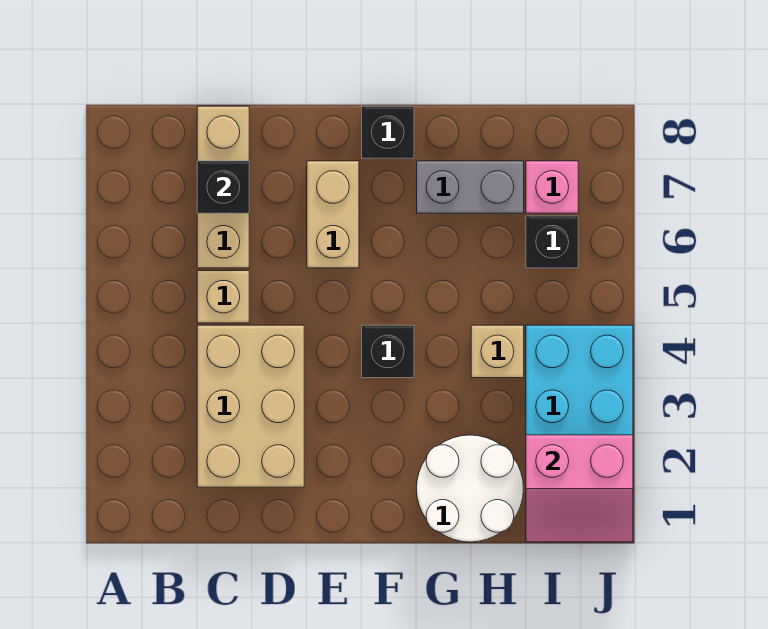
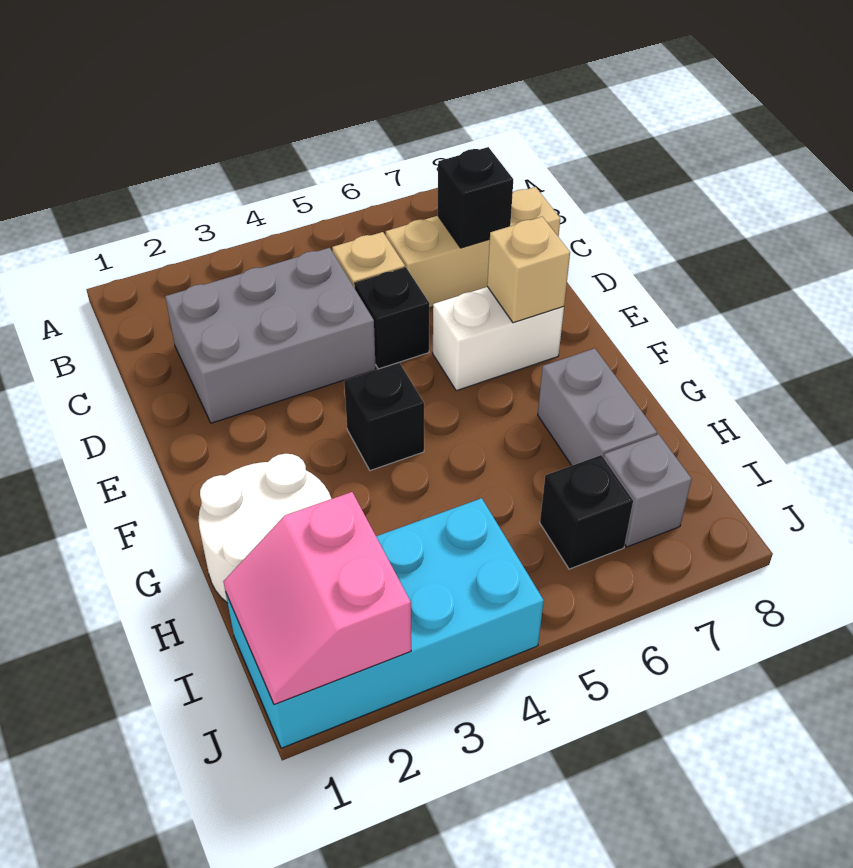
tan brick C2:D4 level 1 -> grey brick C2:D4 level 1
tan brick E6:E7 level 1 -> white brick E6:E7 level 1
black brick F8 level 1 -> black brick D5 level 1
tan brick H4 level 1 -> tan brick E7 level 2
pink brick I7 level 1 -> grey brick I7 level 1

